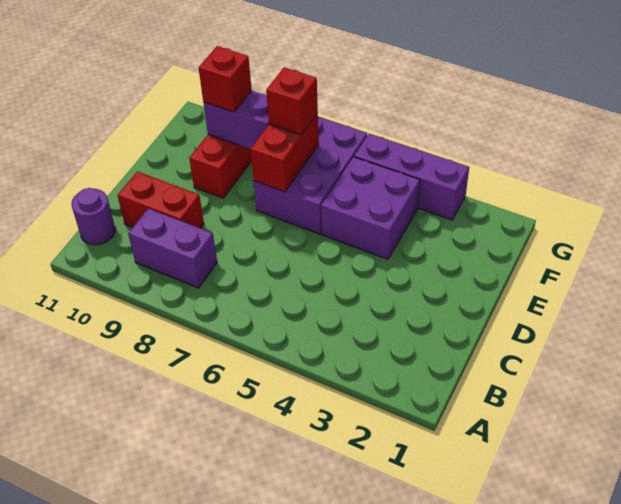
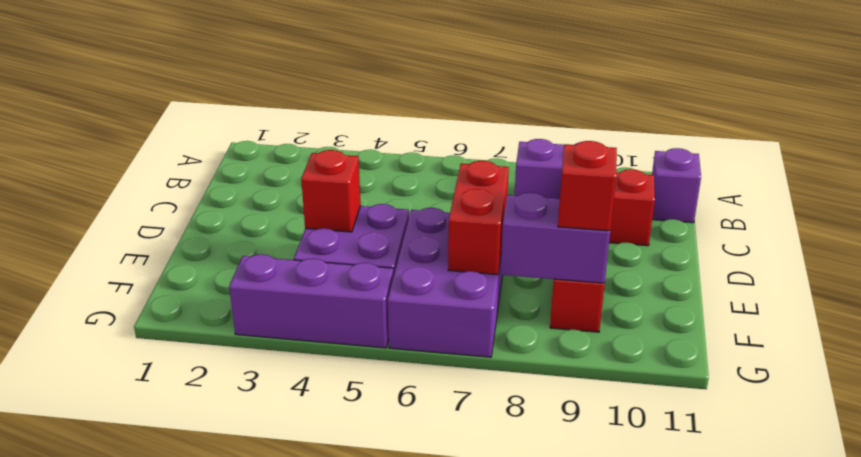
purple round brick B11 level 1 -> purple brick B11 level 1
red brick F7 level 3 -> red brick E4 level 2

